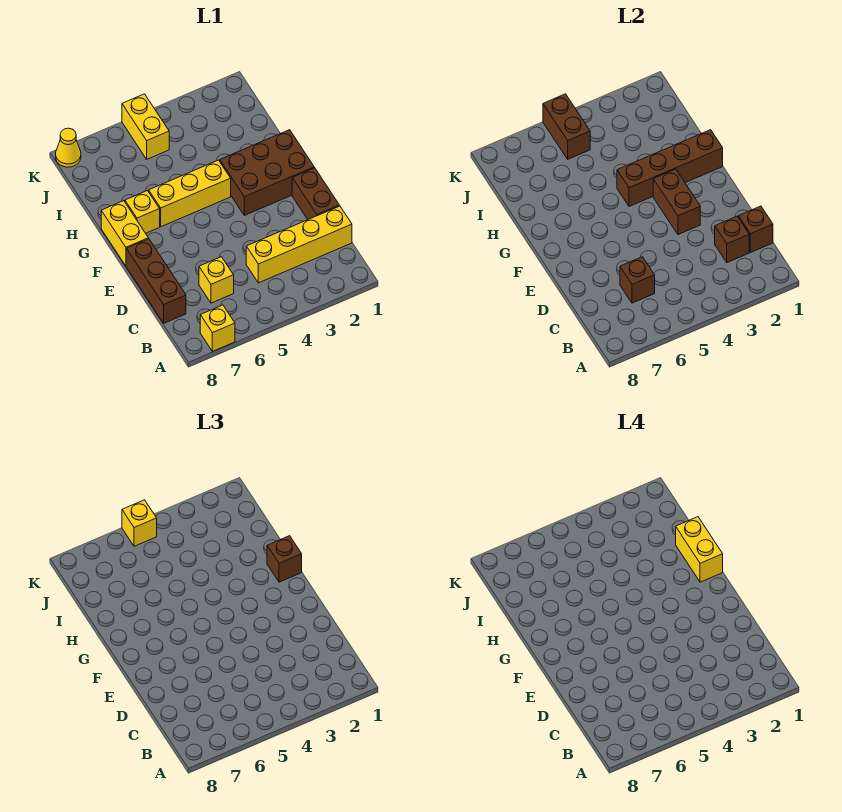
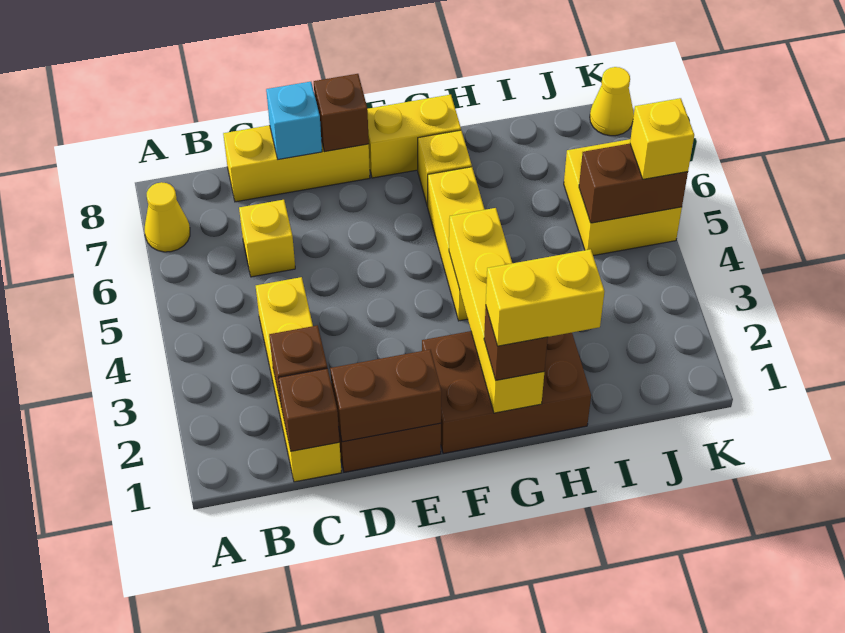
yellow brick A7 level 1 -> yellow cone A7 level 1
brown brick C6 level 2 -> brown brick E8 level 2
brown brick C8:E8 level 1 -> yellow brick C8:E8 level 1
none -> cyan brick D8 level 2
brown brick E3:F3 level 2 -> brown brick D1:E1 level 2
brown brick F1:G3 level 1 -> brown brick F1:H2 level 1
brown brick G1:G4 level 2 -> yellow brick G1:G4 level 2
yellow brick J5:K5 level 1 -> yellow brick J5:K6 level 1

